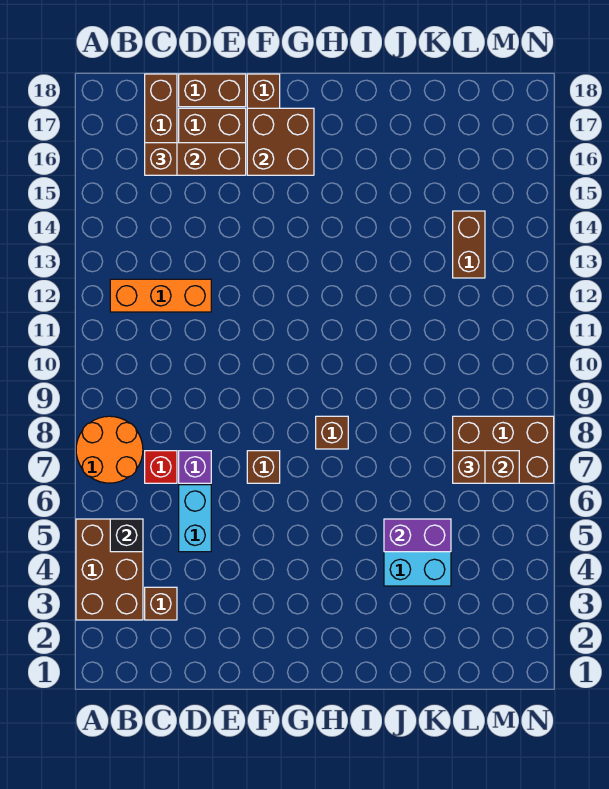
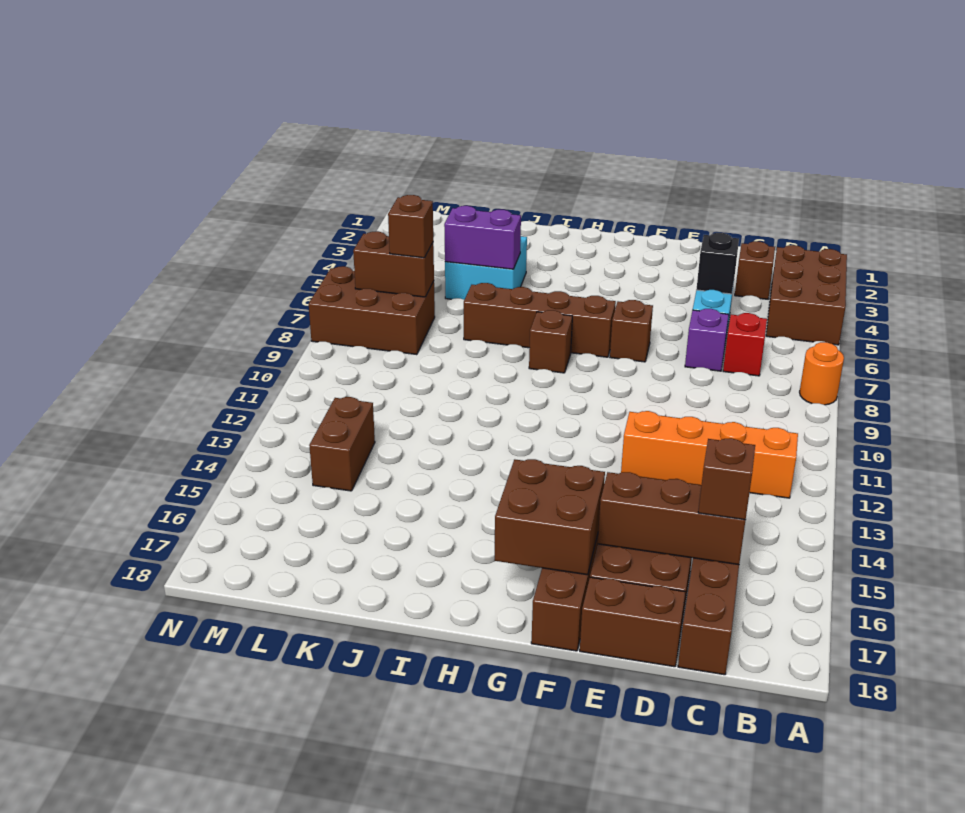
orange round brick A7:B8 level 1 -> orange round brick A8 level 1
black brick B5 level 2 -> black brick D5 level 2
orange brick B12:D12 level 1 -> orange brick B12:E12 level 1
none -> brown brick G7:J7 level 1

